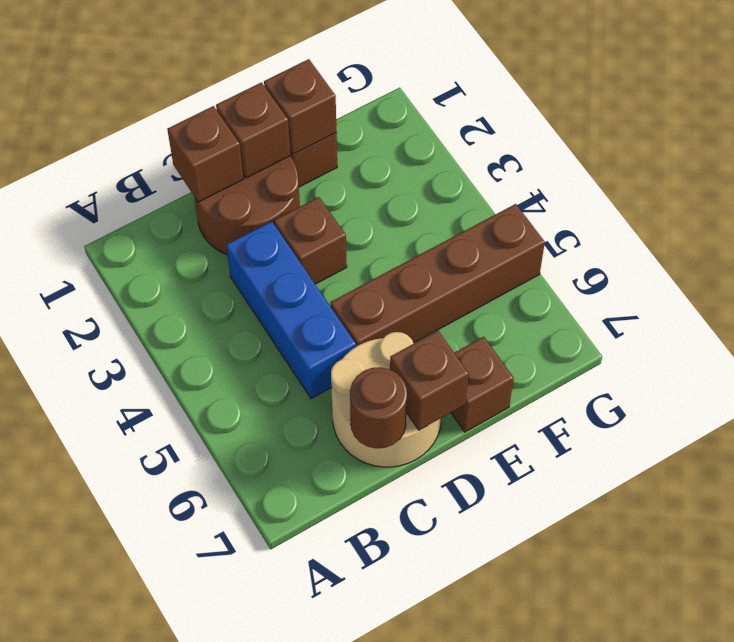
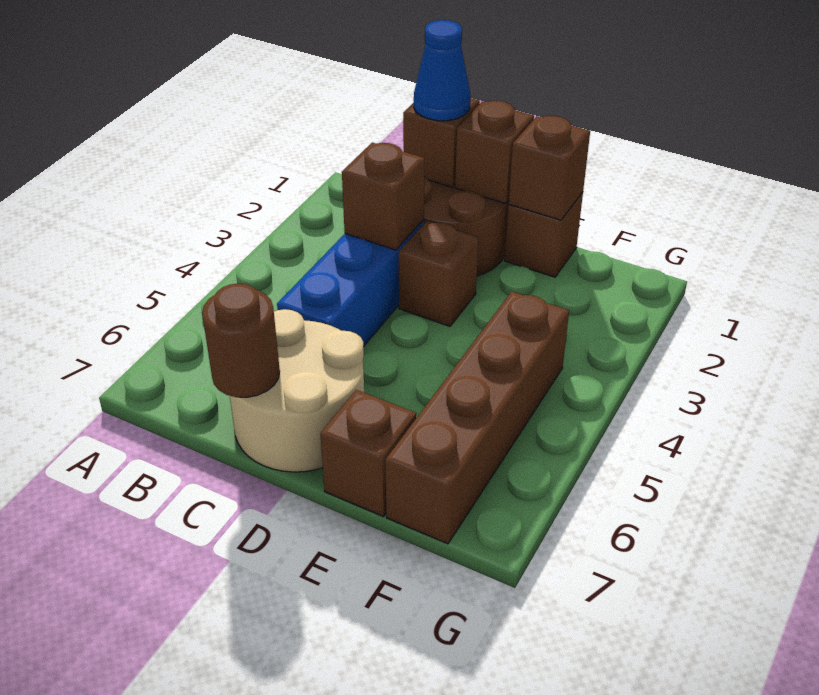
none -> blue cone C1 level 3
brown brick D5:G5 level 1 -> brown brick F4:F7 level 1
brown brick D7 level 2 -> brown brick C3 level 2

